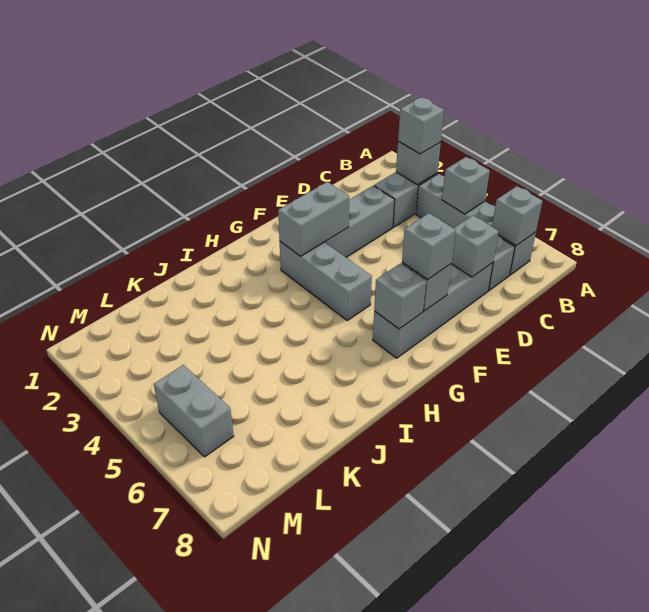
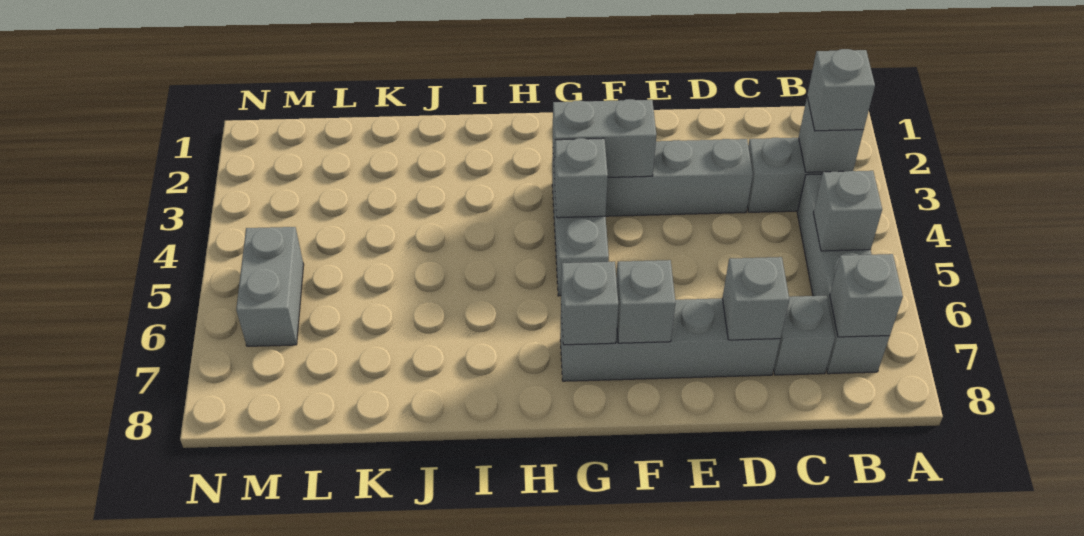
grey brick F7 level 3 -> grey brick G4 level 2

